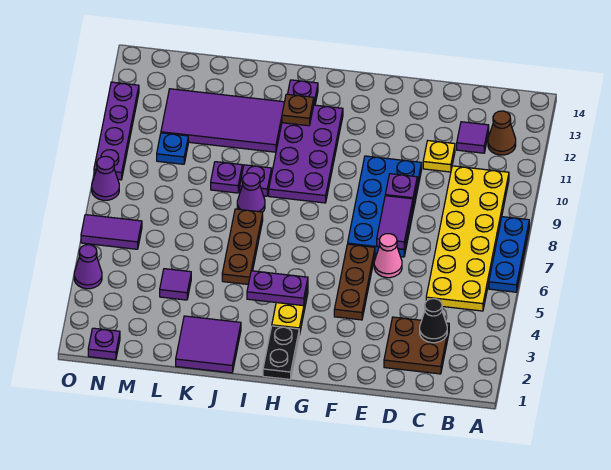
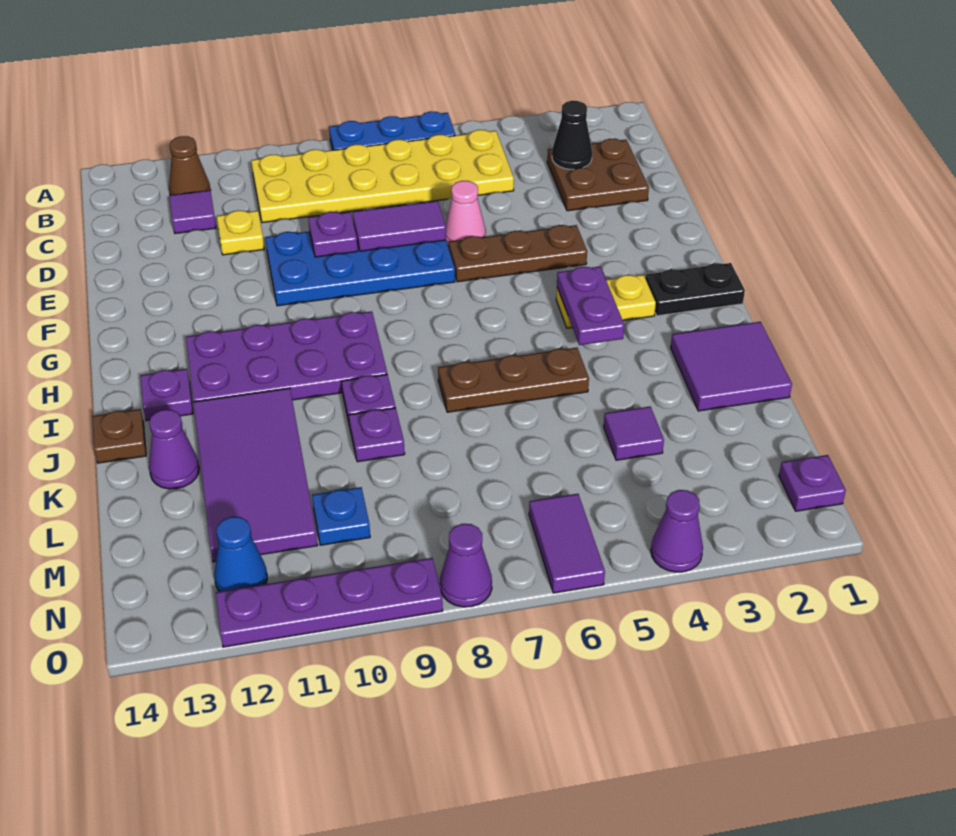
brown plate I12 level 2 -> brown plate J14 level 1
purple cone J8 level 1 -> purple cone K13 level 1
none -> blue cone N12 level 1

